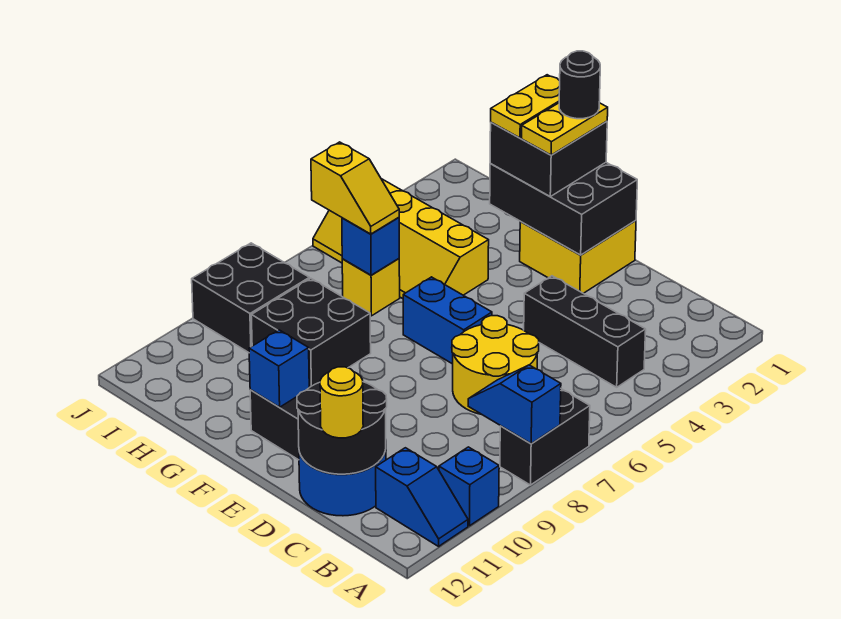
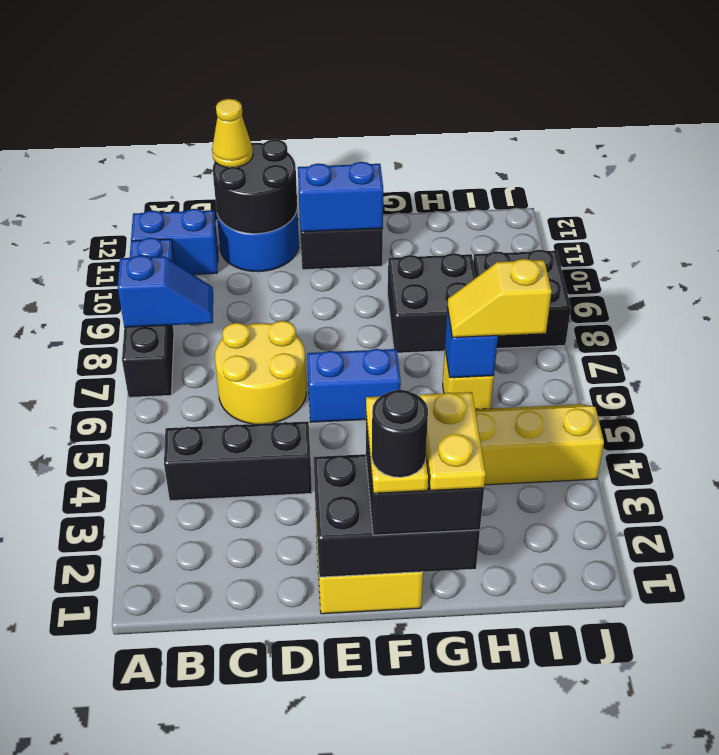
blue slope A11:B11 level 1 top B -> blue brick A11:B11 level 1
yellow round brick C12 level 3 -> yellow cone C12 level 3
blue brick F11 level 2 -> blue brick E11:F11 level 2

